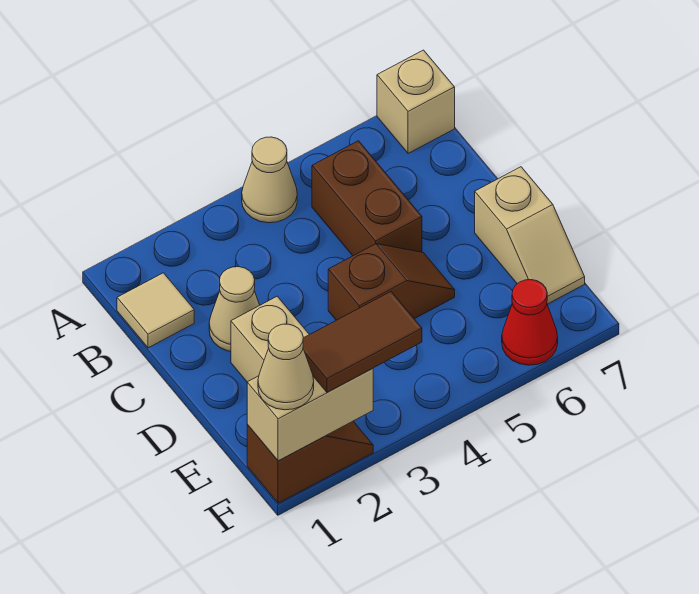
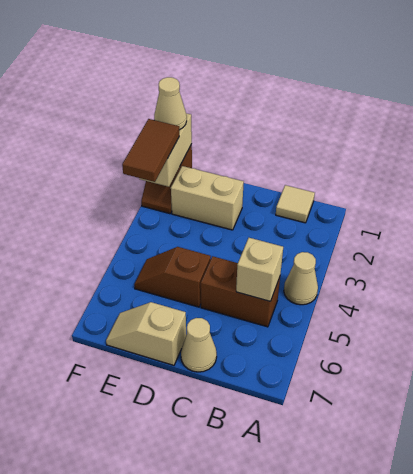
tan brick A7 level 1 -> tan brick B5 level 2
tan cone C2 level 1 -> tan cone C7 level 1
brown slope D4:D5 level 1 top 4 -> brown slope D5:E5 level 1 top D
red cone F6 level 1 -> none

